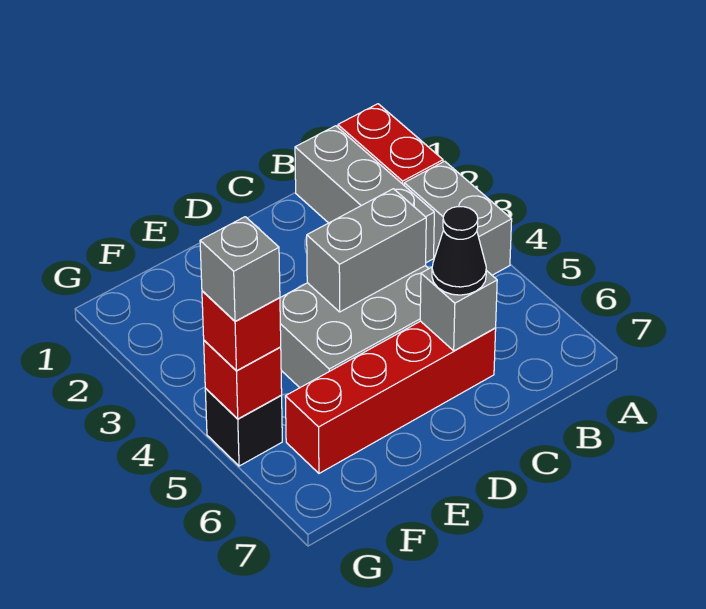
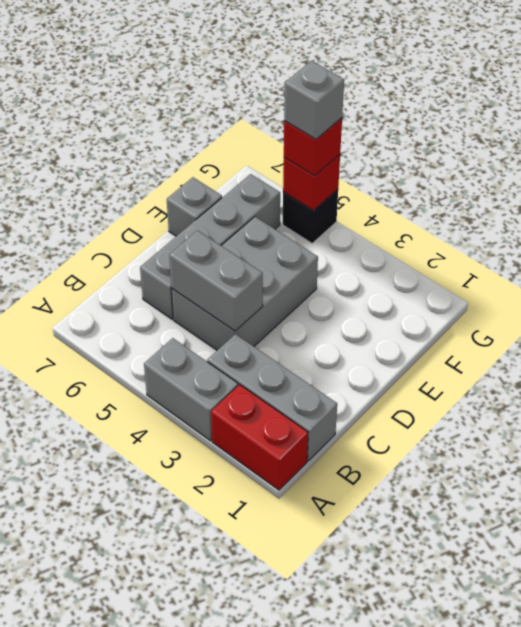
grey brick C4:D4 level 2 -> grey brick C4:C5 level 2
red brick C6:F6 level 1 -> grey brick C6:F6 level 1
grey brick C6 level 2 -> grey brick E7 level 1
black cone C6 level 3 -> none

